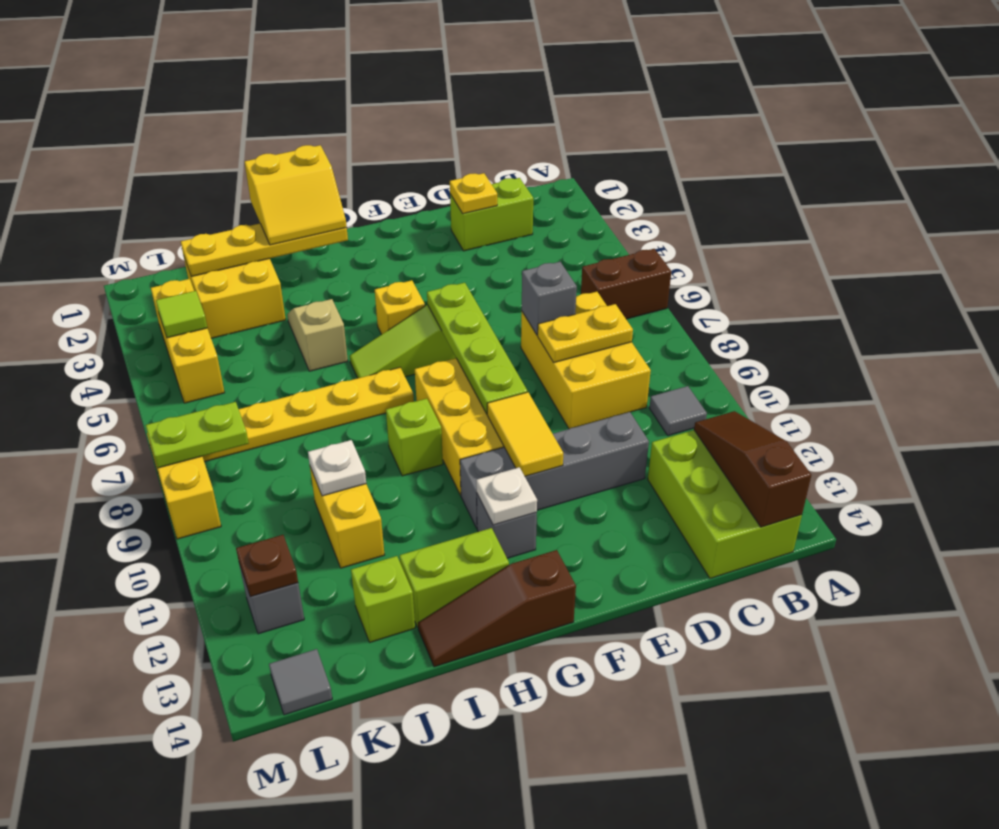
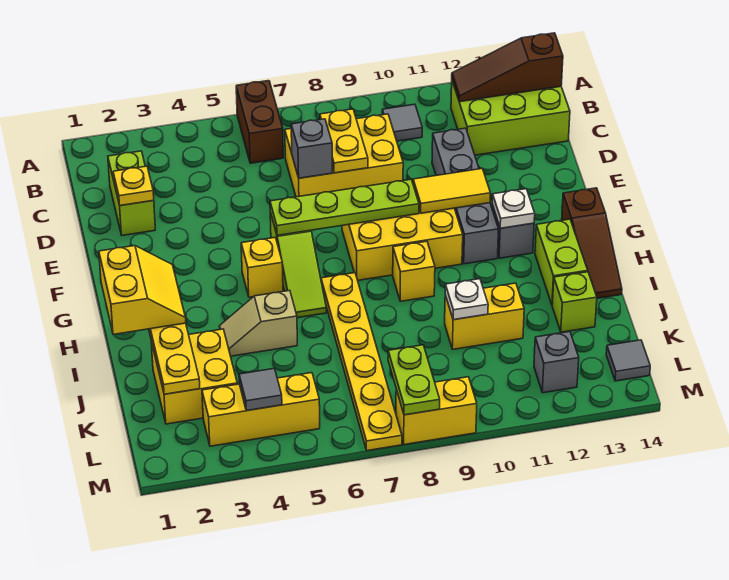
lime brick H9 level 1 -> yellow brick H9 level 1
lime tile L4 level 2 -> grey tile L4 level 2
brown plate L12 level 2 -> none

